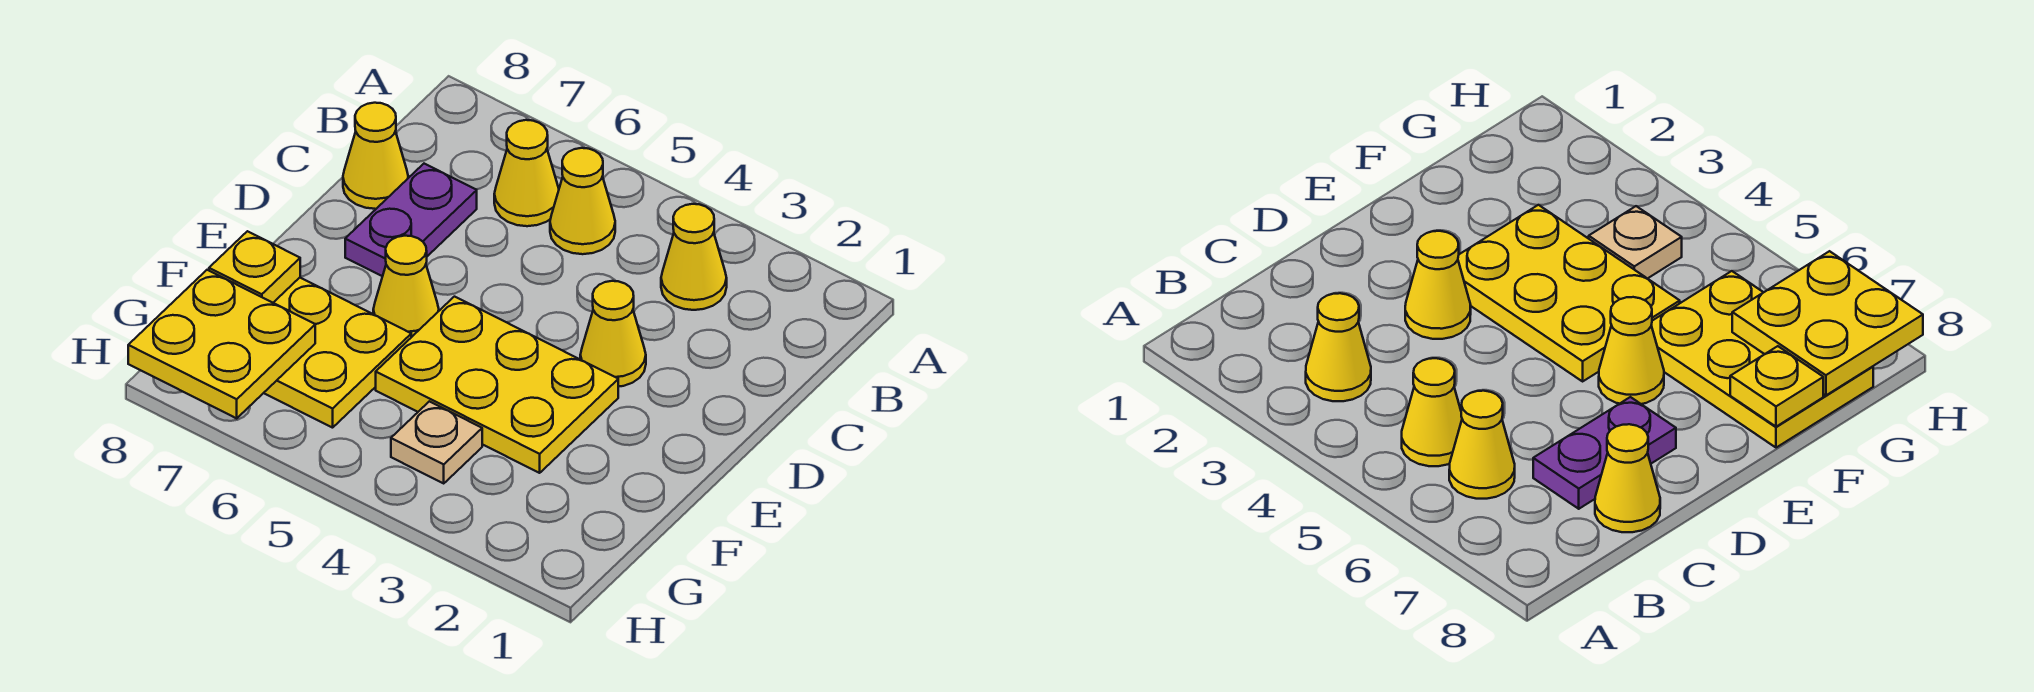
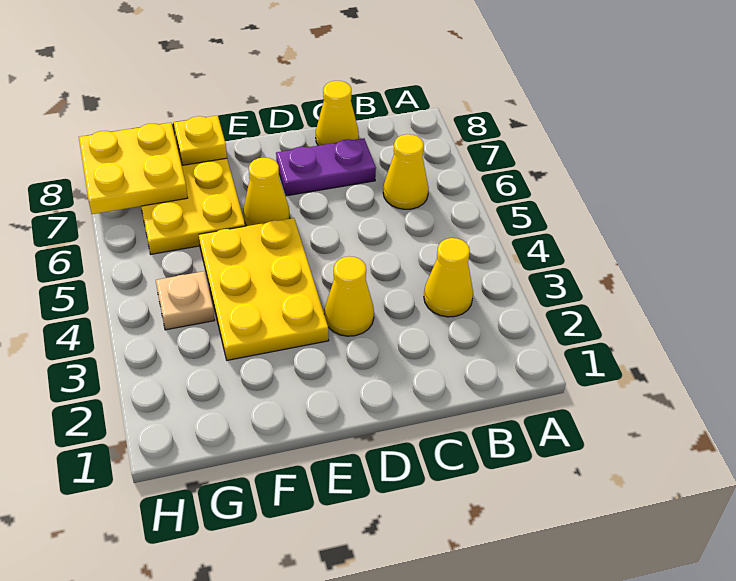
yellow cone B5 level 1 -> none

